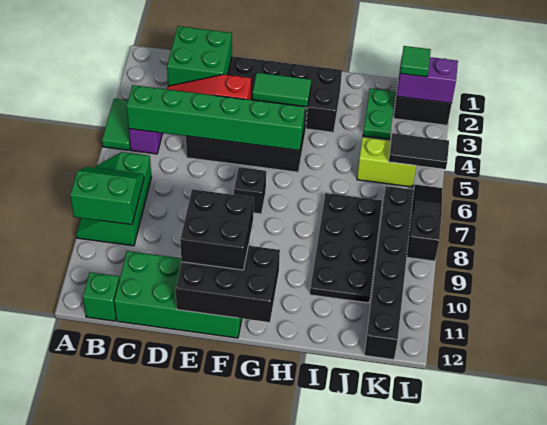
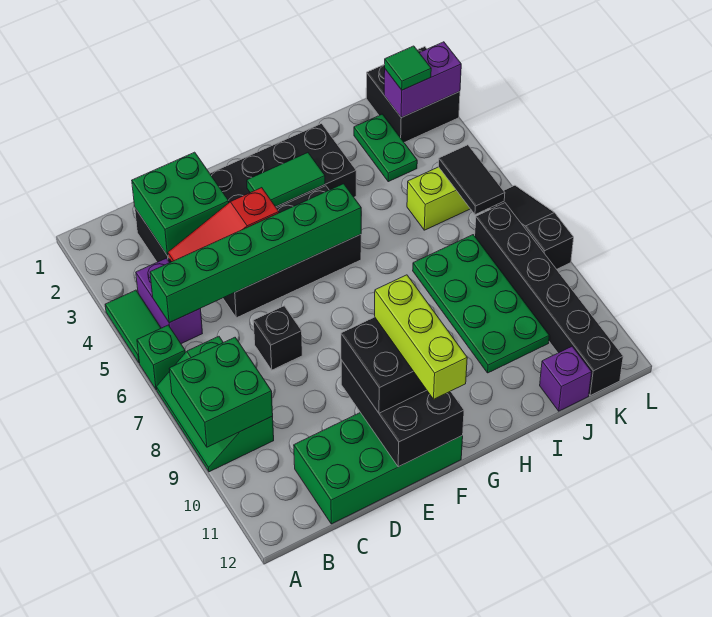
green slope A8:B9 level 2 top 9 -> green brick A8:B9 level 2
green brick B12 level 1 -> green brick A6 level 1
black brick E11:G12 level 2 -> black brick E10:F12 level 2
black brick F7 level 1 -> black brick D7 level 1
none -> lime brick F10:F12 level 4
black plate I7:J10 level 1 -> green plate I7:J10 level 1
none -> purple brick J12 level 1
black tile K5:L5 level 2 -> black tile K5:K6 level 2

